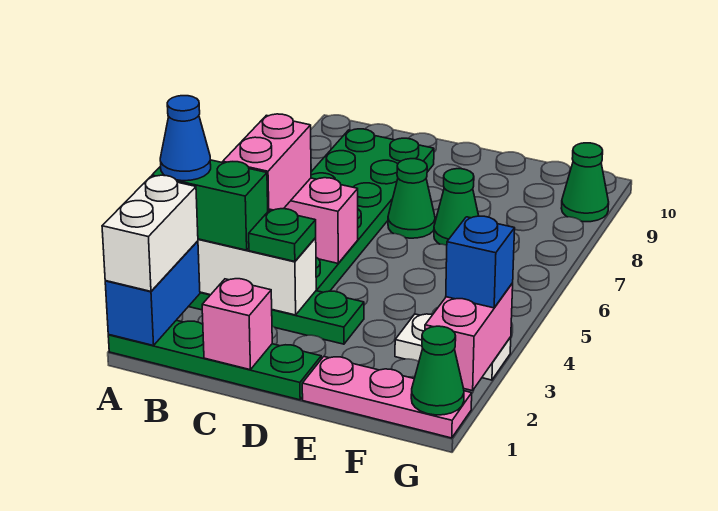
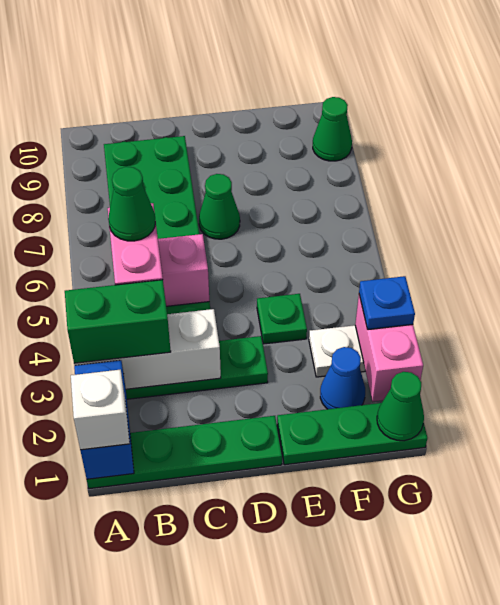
white brick A1:A2 level 3 -> white brick A1 level 3
blue cone A3 level 4 -> blue cone F2 level 1
pink brick C1 level 2 -> none
green plate C3 level 3 -> green plate E4 level 1
pink plate E1:G1 level 1 -> green plate E1:G1 level 1
green cone E7 level 1 -> green cone B5 level 4
blue brick G3 level 3 -> blue plate G3 level 3

